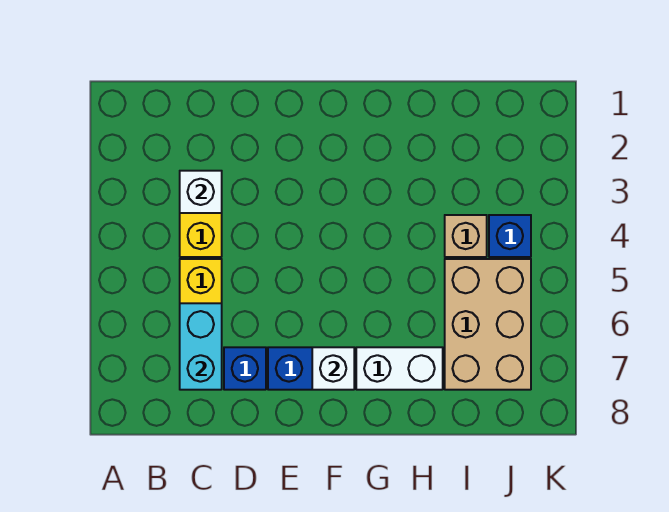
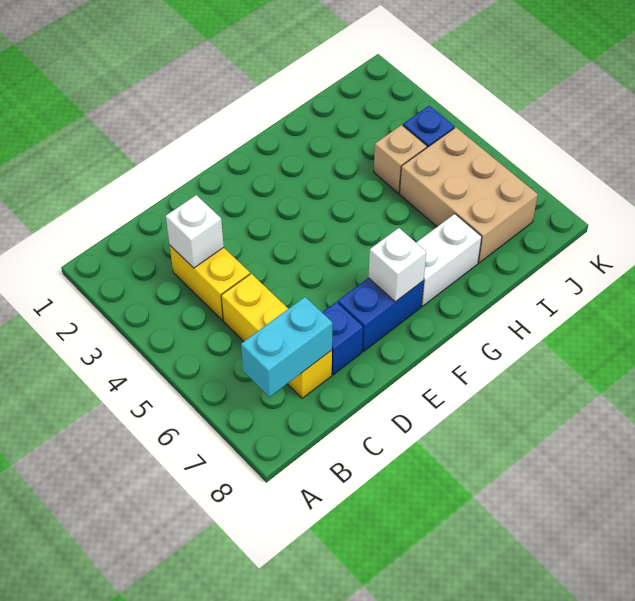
cyan brick C6:C7 level 2 -> cyan brick B7:C7 level 2

